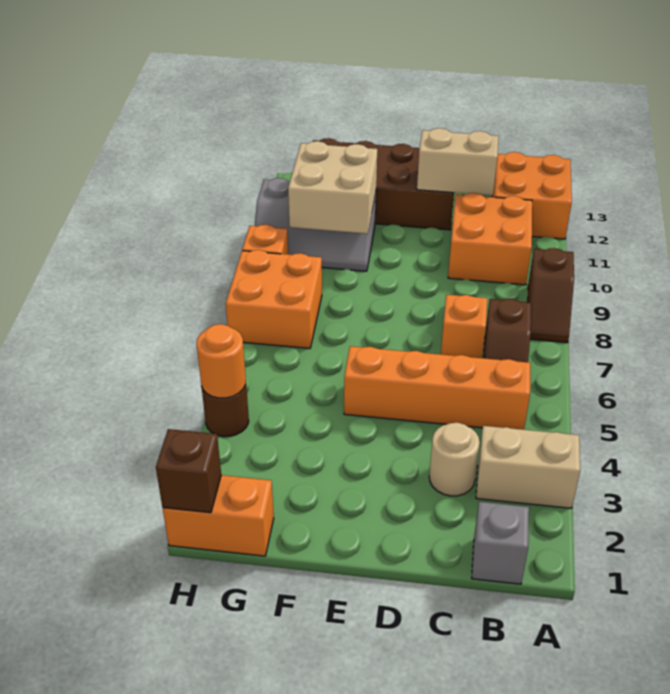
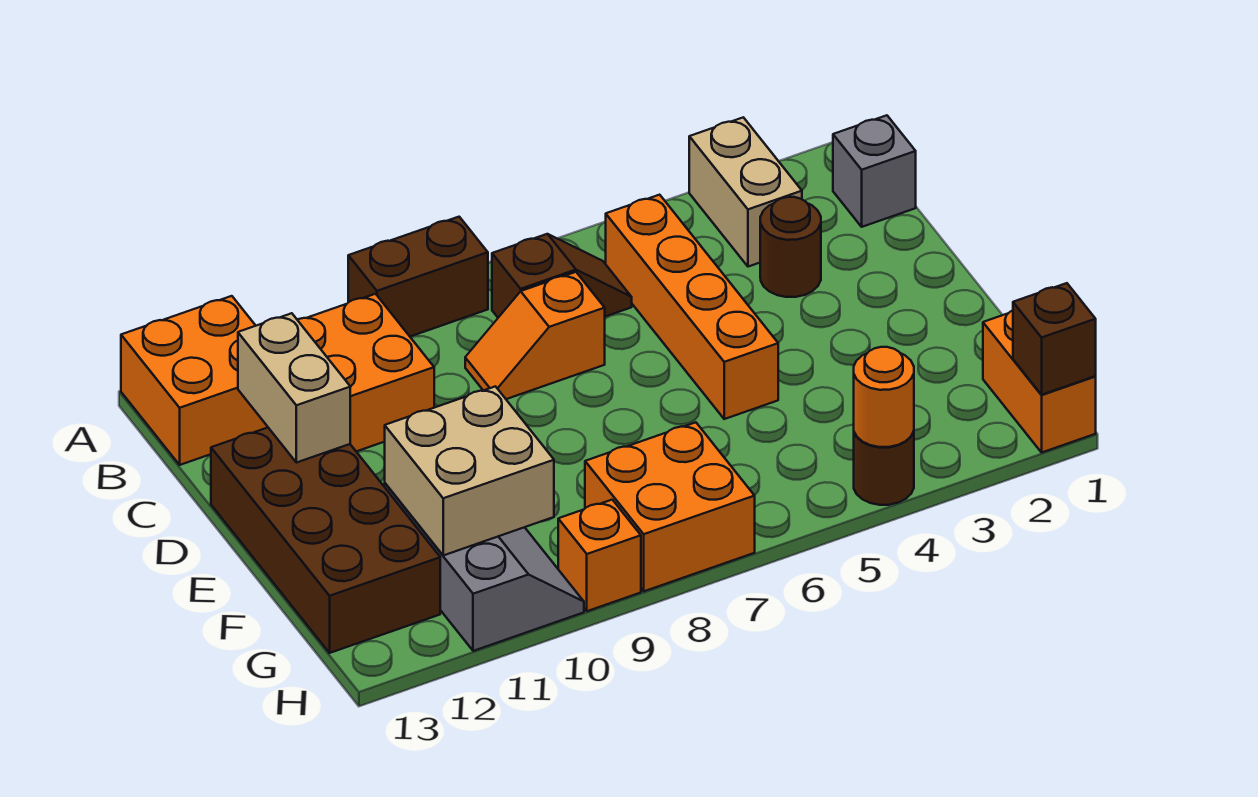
brown slope A8:A9 level 1 top 9 -> brown brick A8:A9 level 1
tan round brick C3 level 1 -> brown round brick C3 level 1

